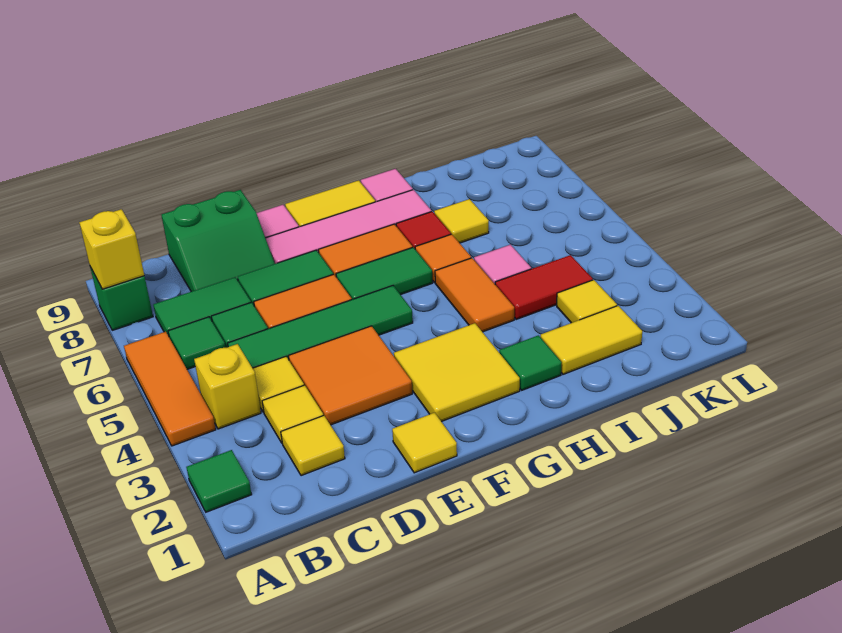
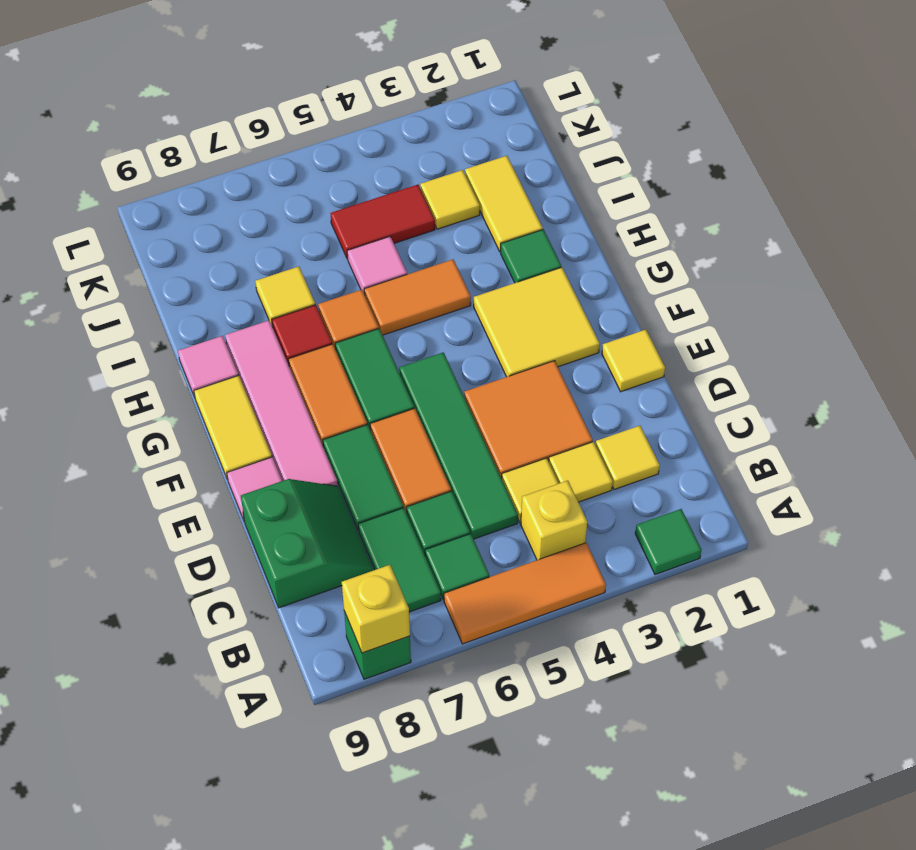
red tile I4:J4 level 1 -> red tile J4:J5 level 1

